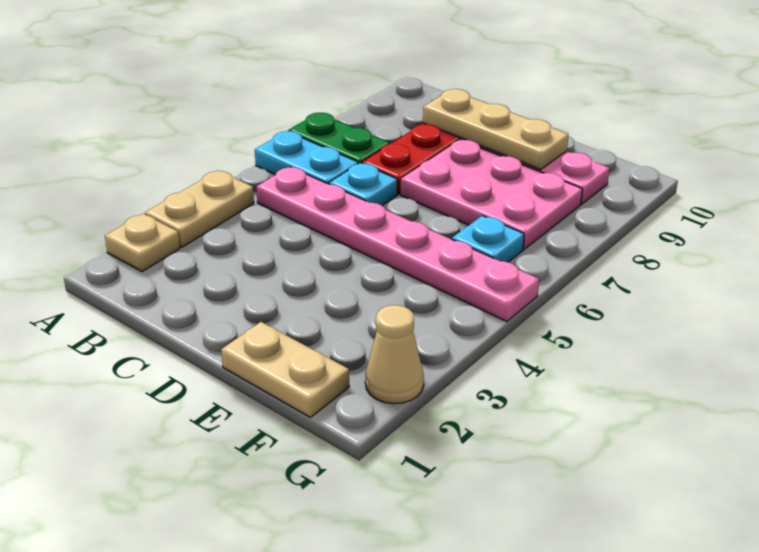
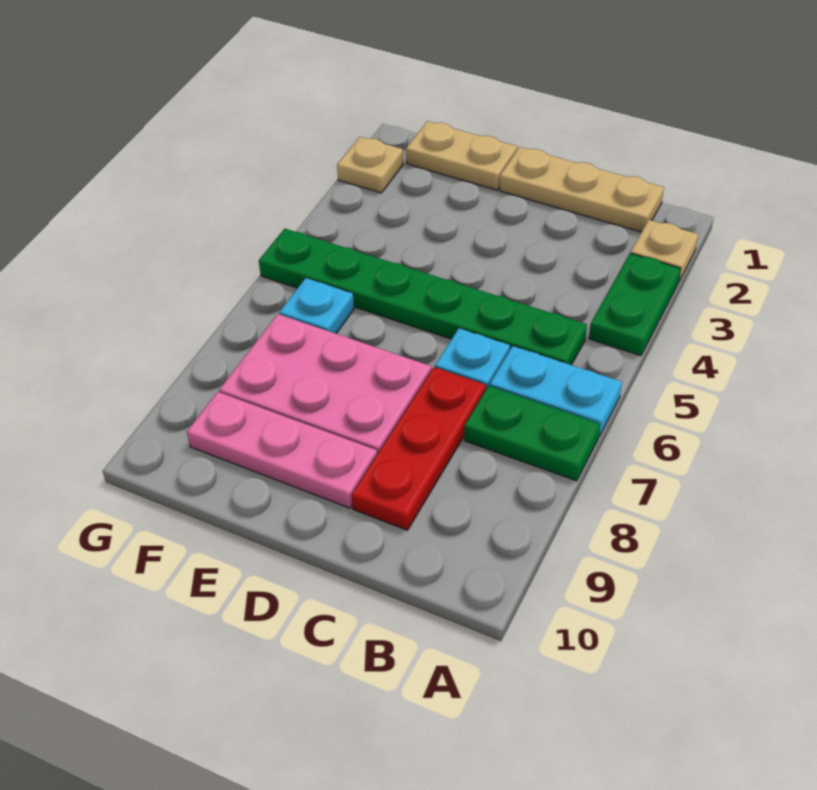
tan plate A3:A4 level 1 -> green plate A3:A4 level 1
pink plate B5:G5 level 1 -> green plate B5:G5 level 1
tan plate C9:E9 level 2 -> tan plate B1:D1 level 1
tan cone G2 level 1 -> tan plate G2 level 1

